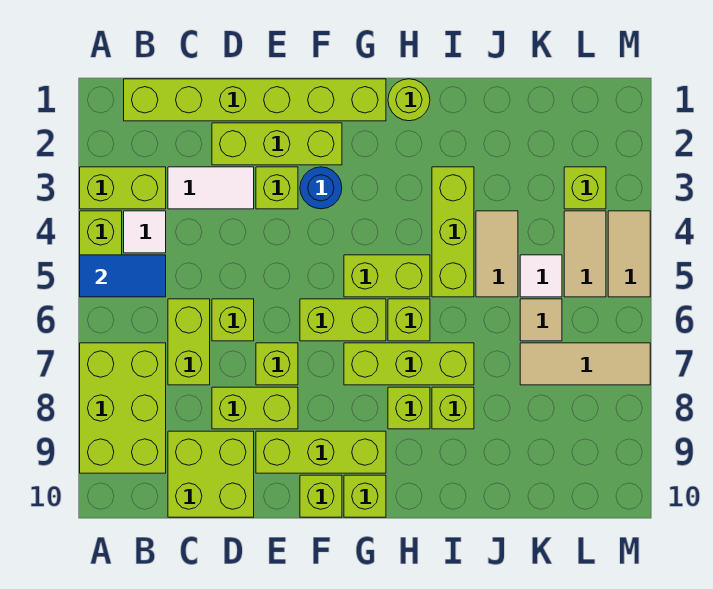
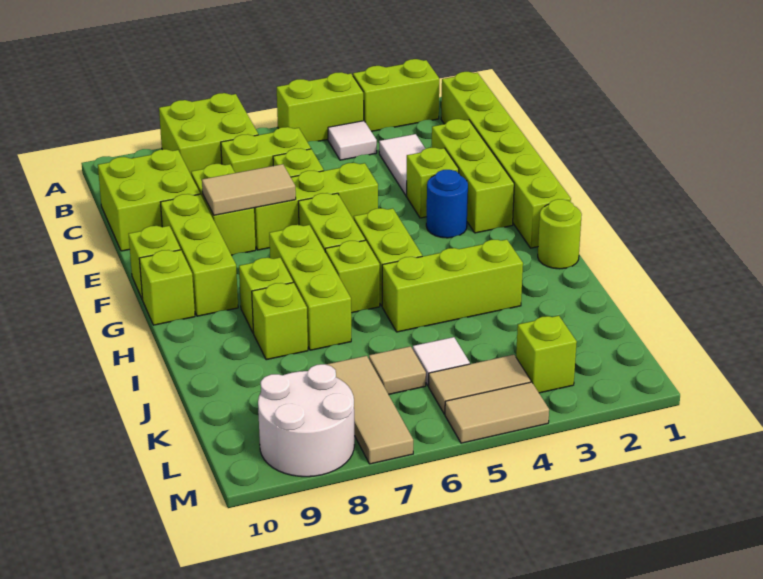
lime brick A3:B3 level 1 -> lime brick A2:A3 level 1
blue tile A5:B5 level 2 -> none
lime brick A7:B9 level 1 -> lime brick A7:B8 level 1
lime brick E7 level 1 -> lime brick E5:E7 level 1
tan tile J4:J5 level 1 -> tan tile E7:E8 level 2
none -> white round brick L8:M9 level 1

